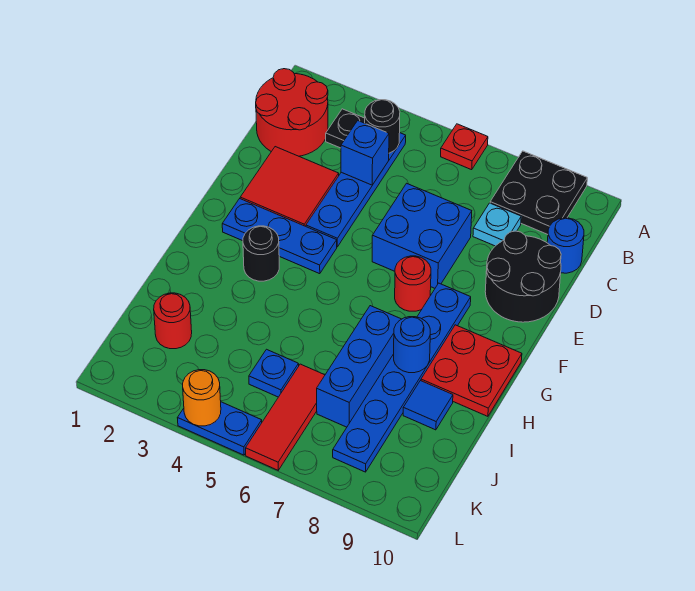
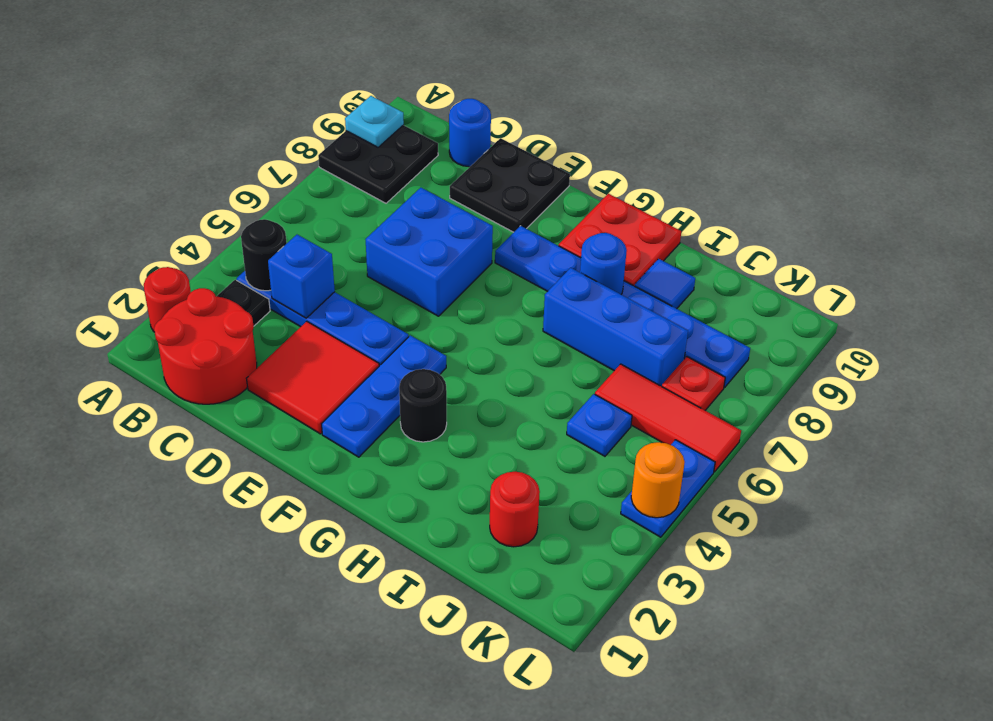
red plate A6 level 1 -> red plate K7 level 1
cyan plate C8 level 1 -> cyan plate A9 level 2
black round brick D9:E10 level 1 -> black plate D9:E10 level 1
red round brick F7 level 1 -> red round brick A2 level 1

